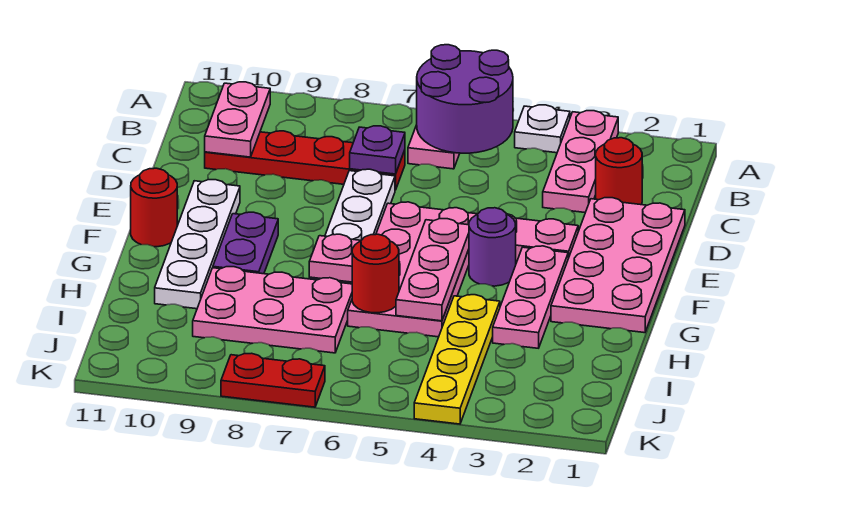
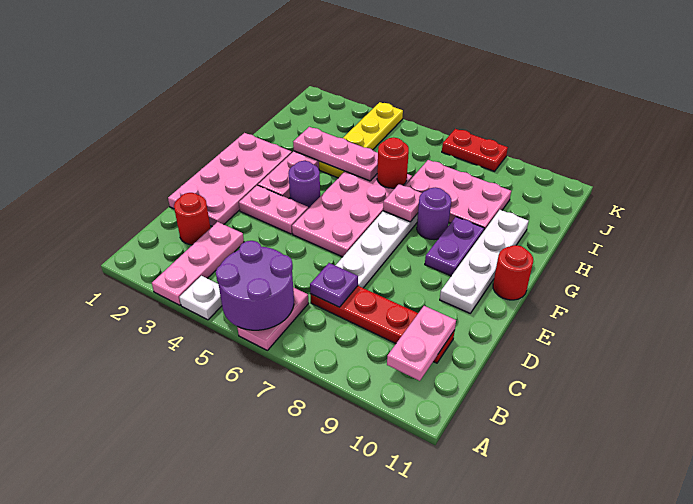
pink plate F5:H5 level 2 -> pink plate H3:H5 level 2
none -> purple round brick G8 level 1

